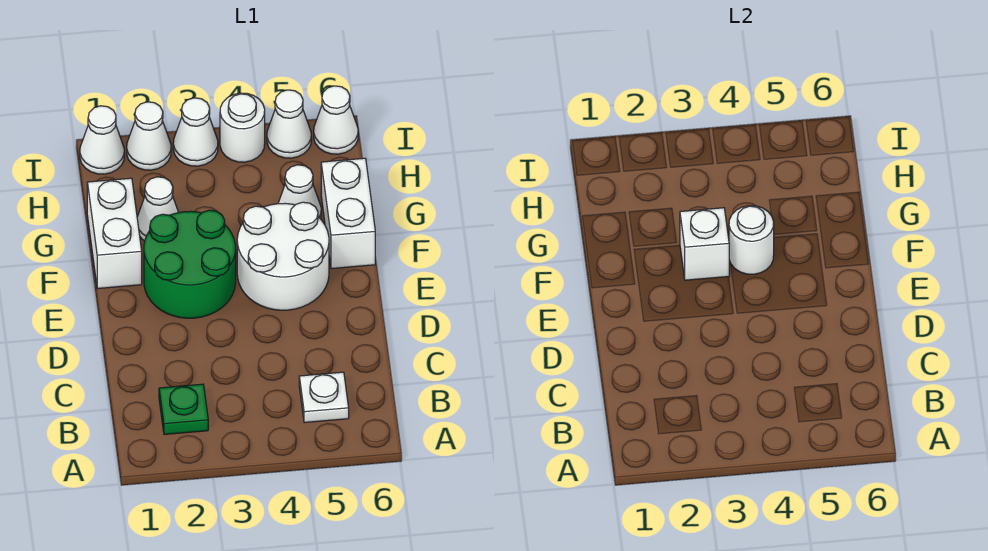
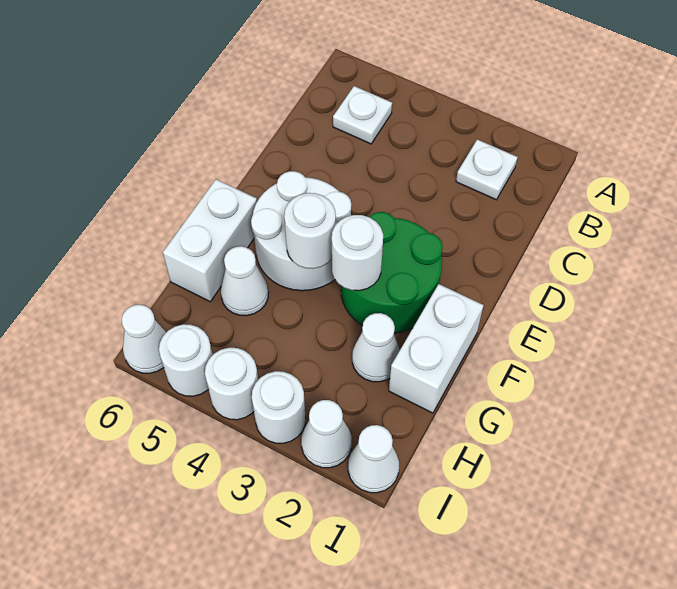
green plate B2 level 1 -> white plate B2 level 1
white brick F3 level 2 -> white round brick F3 level 2
white cone I3 level 1 -> white round brick I3 level 1
white cone I5 level 1 -> white round brick I5 level 1

